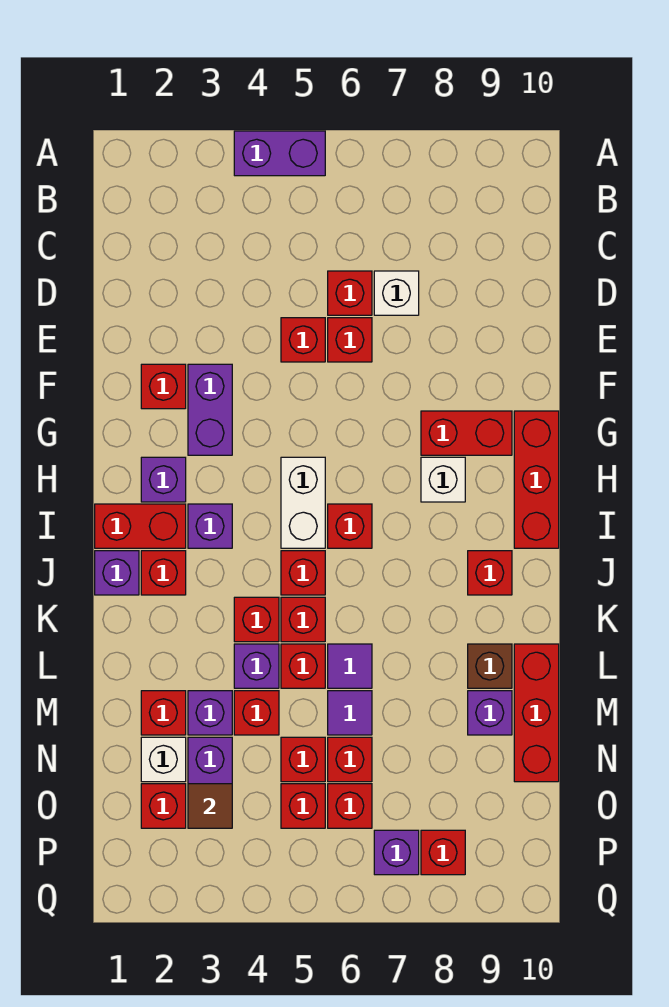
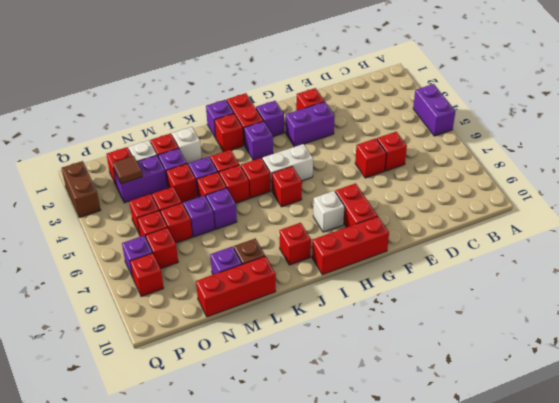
white brick D7 level 1 -> white brick L2 level 1
red brick E5 level 1 -> red brick O7 level 1
purple tile L6 level 1 -> purple brick L6 level 1
purple tile M6 level 1 -> purple brick M6 level 1
none -> brown brick Q2:Q3 level 1

